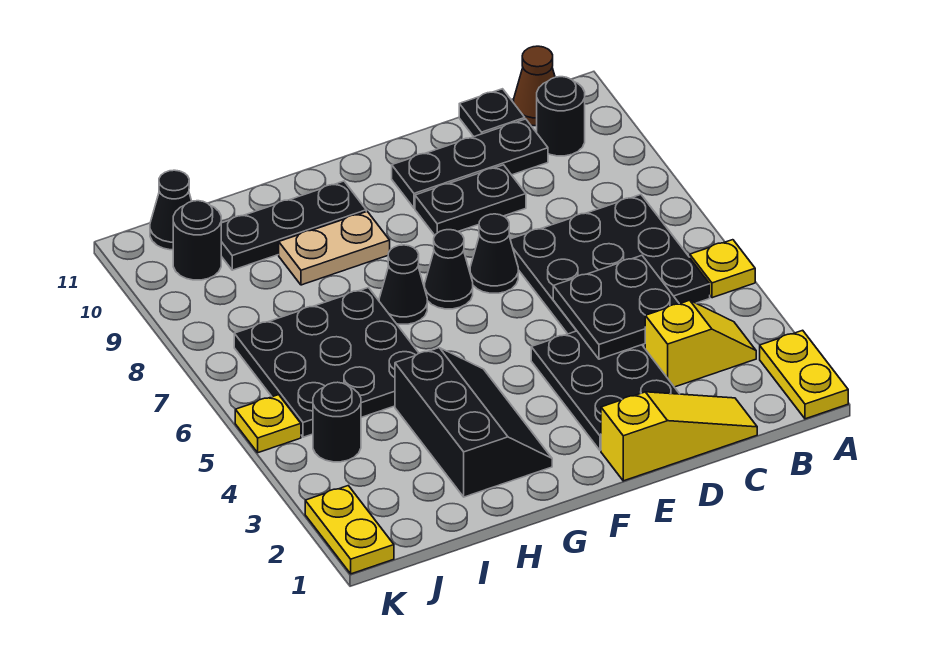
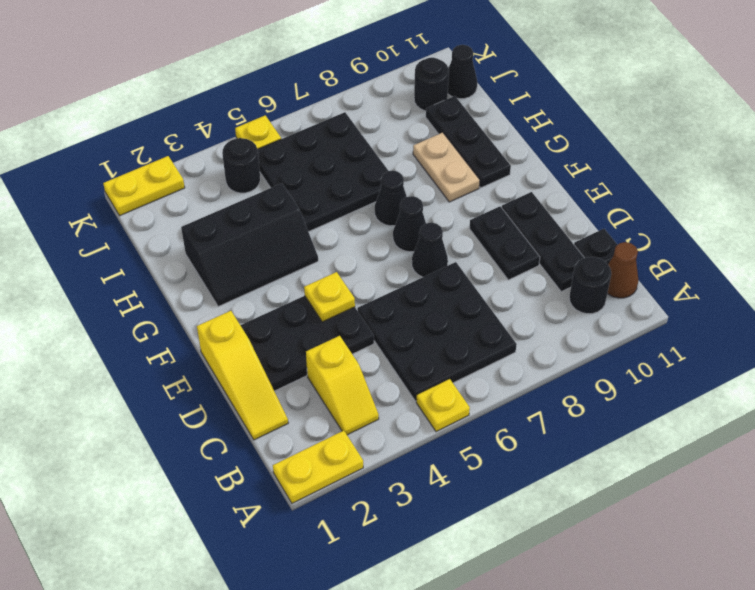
black plate C4:D5 level 2 -> none
none -> yellow plate E4 level 2

